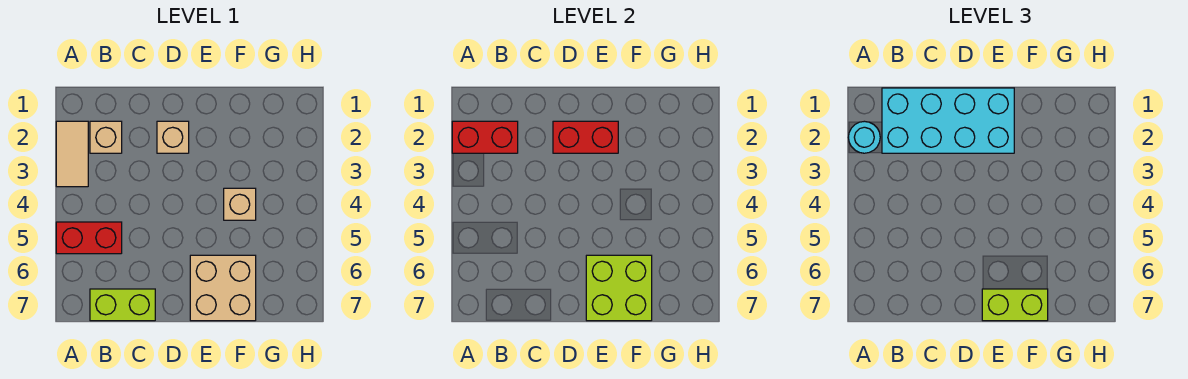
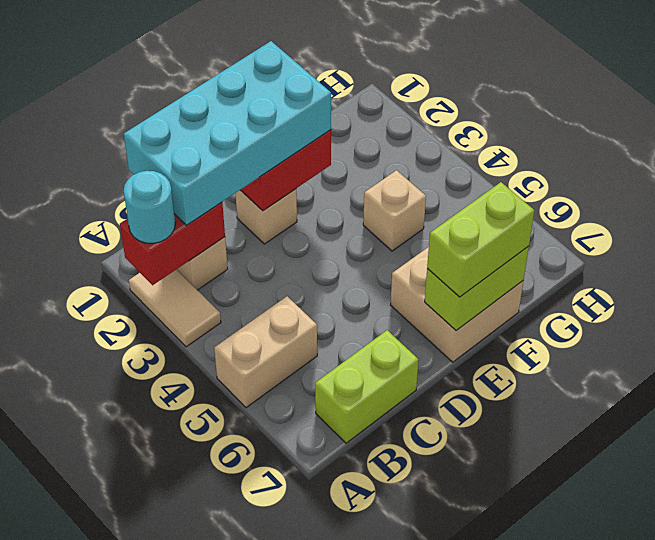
red brick A5:B5 level 1 -> tan brick A5:B5 level 1
lime brick E6:F7 level 2 -> lime brick E7:F7 level 2

